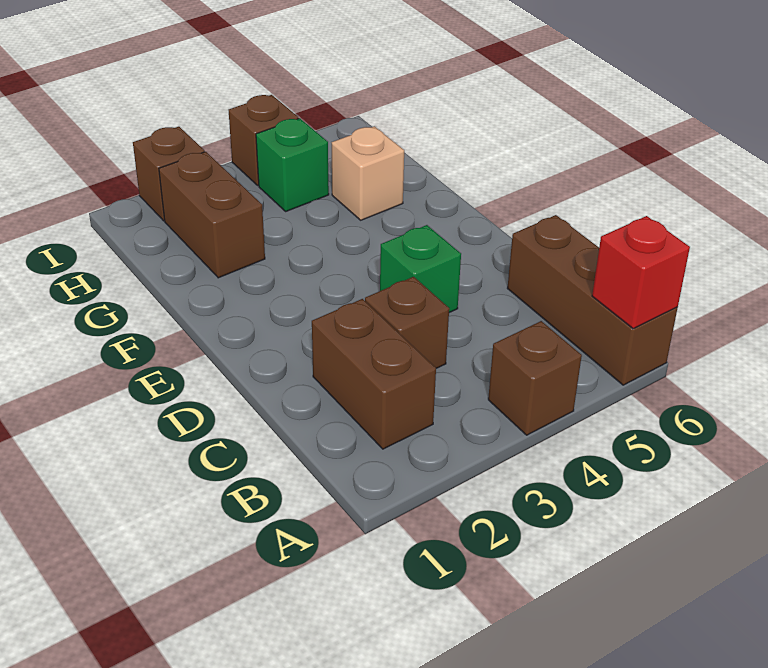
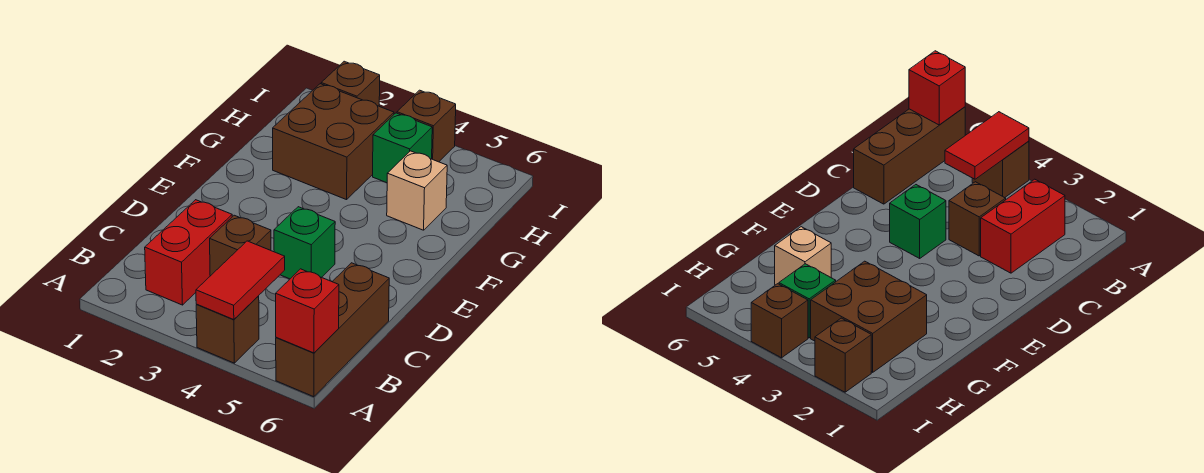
none -> red tile A4:B4 level 2
brown brick B2:C2 level 1 -> red brick B2:C2 level 1
brown brick G2:H2 level 1 -> brown brick G2:H3 level 1

